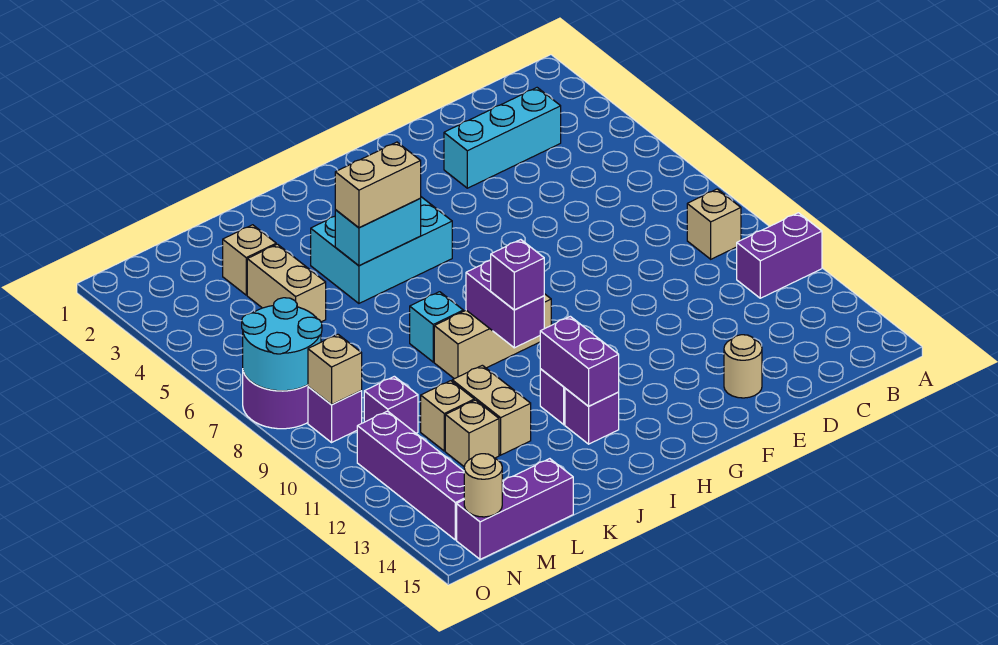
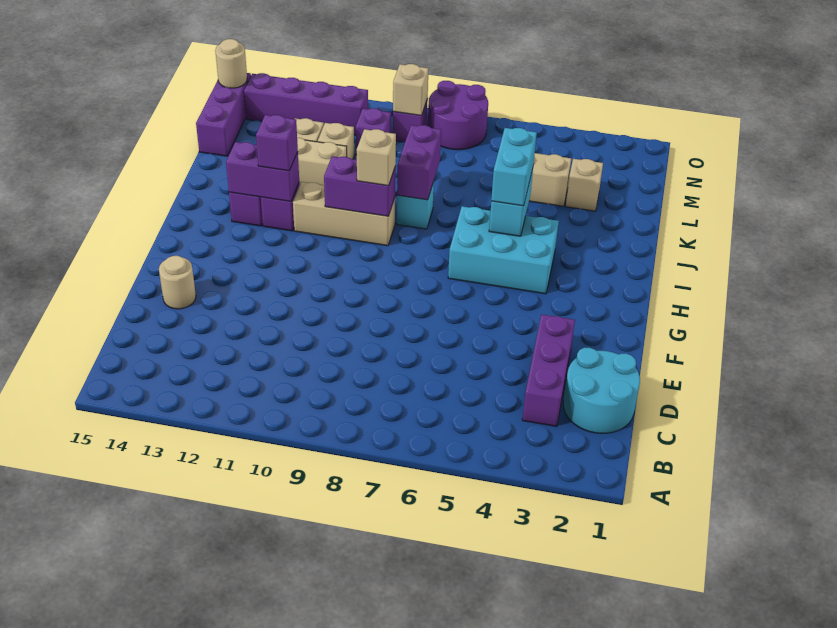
purple brick A11:B11 level 1 -> purple brick J8:K8 level 2
tan brick B9 level 1 -> tan brick I9 level 3
cyan brick C3:E3 level 1 -> purple brick C3:E3 level 1
cyan brick H4:J5 level 1 -> cyan brick H4:I6 level 1
tan brick H9:J9 level 1 -> tan brick I9:I11 level 1
tan brick I5:J5 level 3 -> cyan brick I5:J5 level 3
purple brick I10 level 3 -> purple brick I12 level 3
cyan round brick N7:O8 level 2 -> cyan round brick C1:D2 level 1

